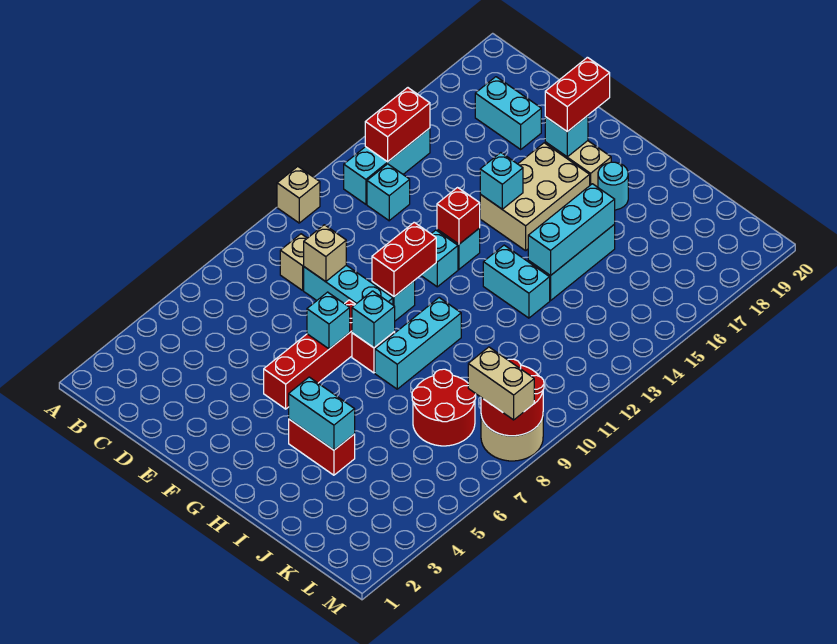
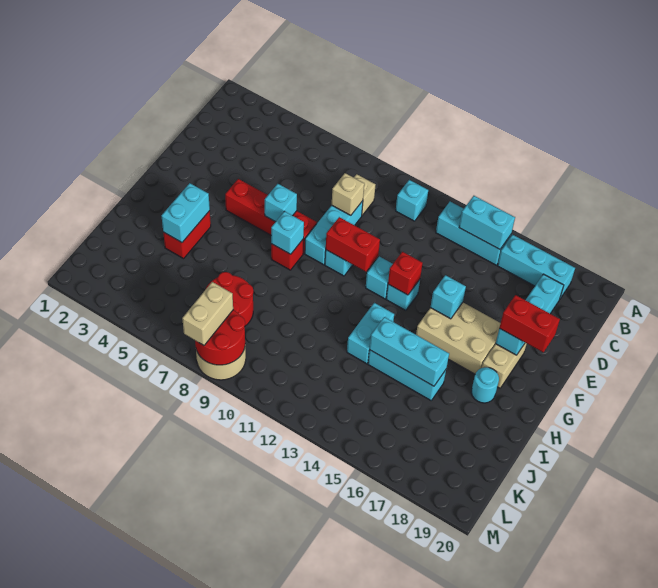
tan brick A11 level 1 -> none
red brick B14:B15 level 2 -> cyan brick B14:B15 level 2
cyan brick C13 level 1 -> cyan brick B11 level 1
cyan brick H8:H10 level 1 -> cyan brick B16:B18 level 1

